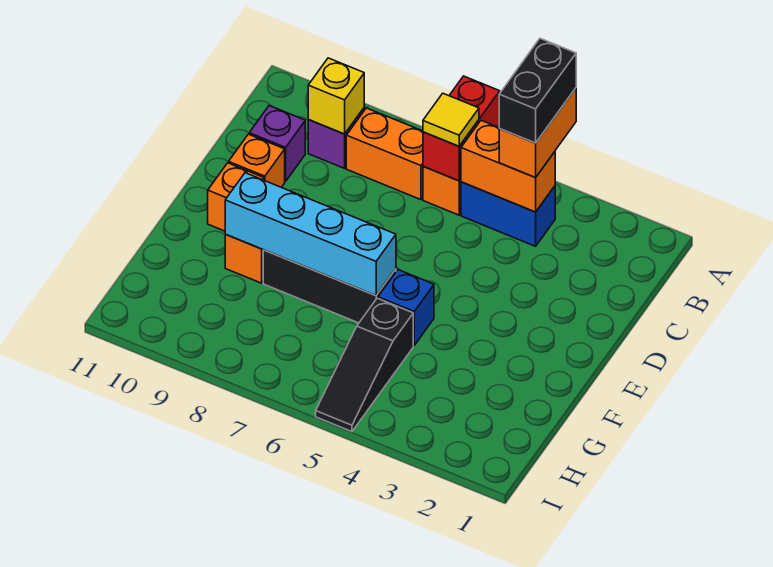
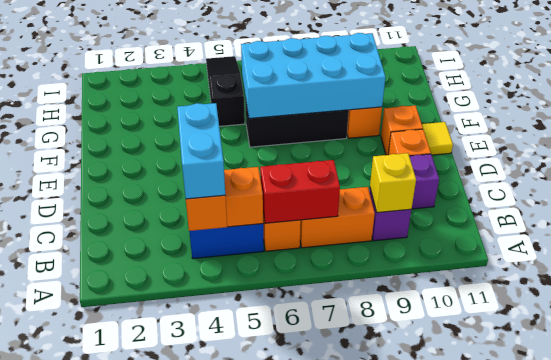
black brick A4:B4 level 4 -> cyan brick A4:B4 level 4
red brick A6:B6 level 2 -> red brick B6:B7 level 2
yellow tile B6 level 3 -> yellow tile E11 level 1
blue brick F5 level 1 -> none
cyan brick F6:F9 level 2 -> cyan brick F6:G9 level 2

